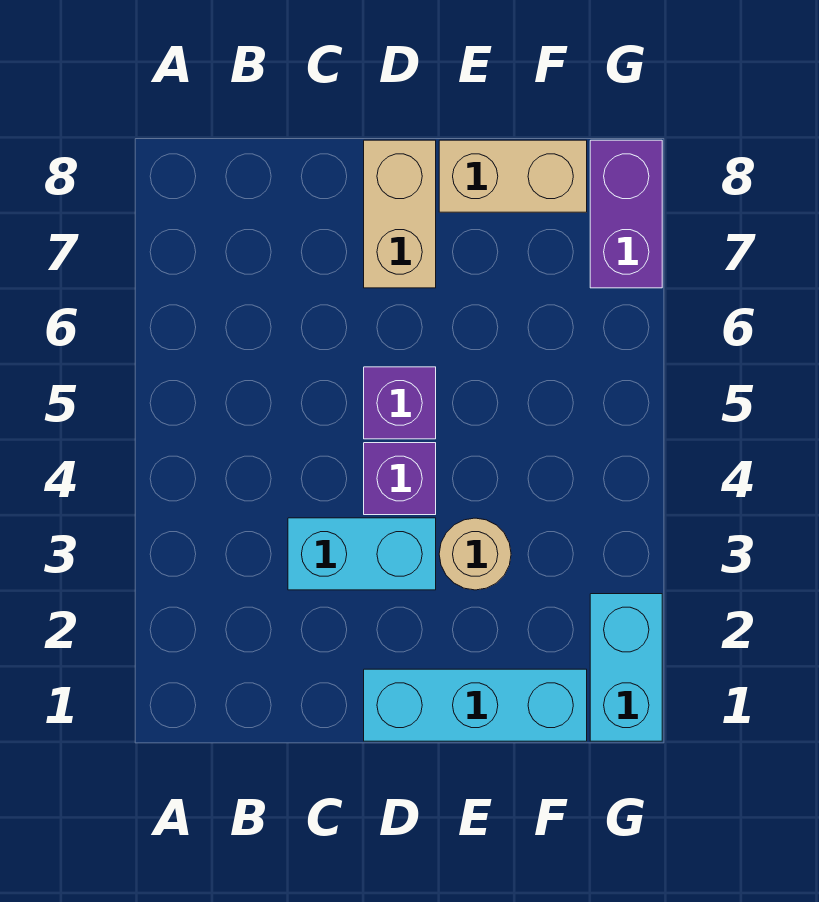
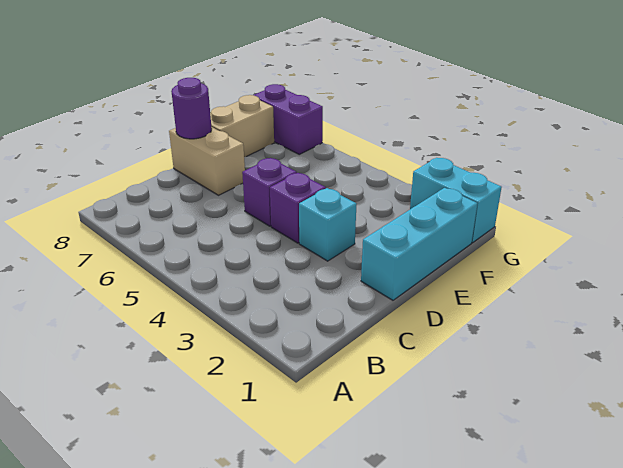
cyan brick C3:D3 level 1 -> cyan brick D3 level 1
none -> purple round brick D8 level 2
tan round brick E3 level 1 -> none

